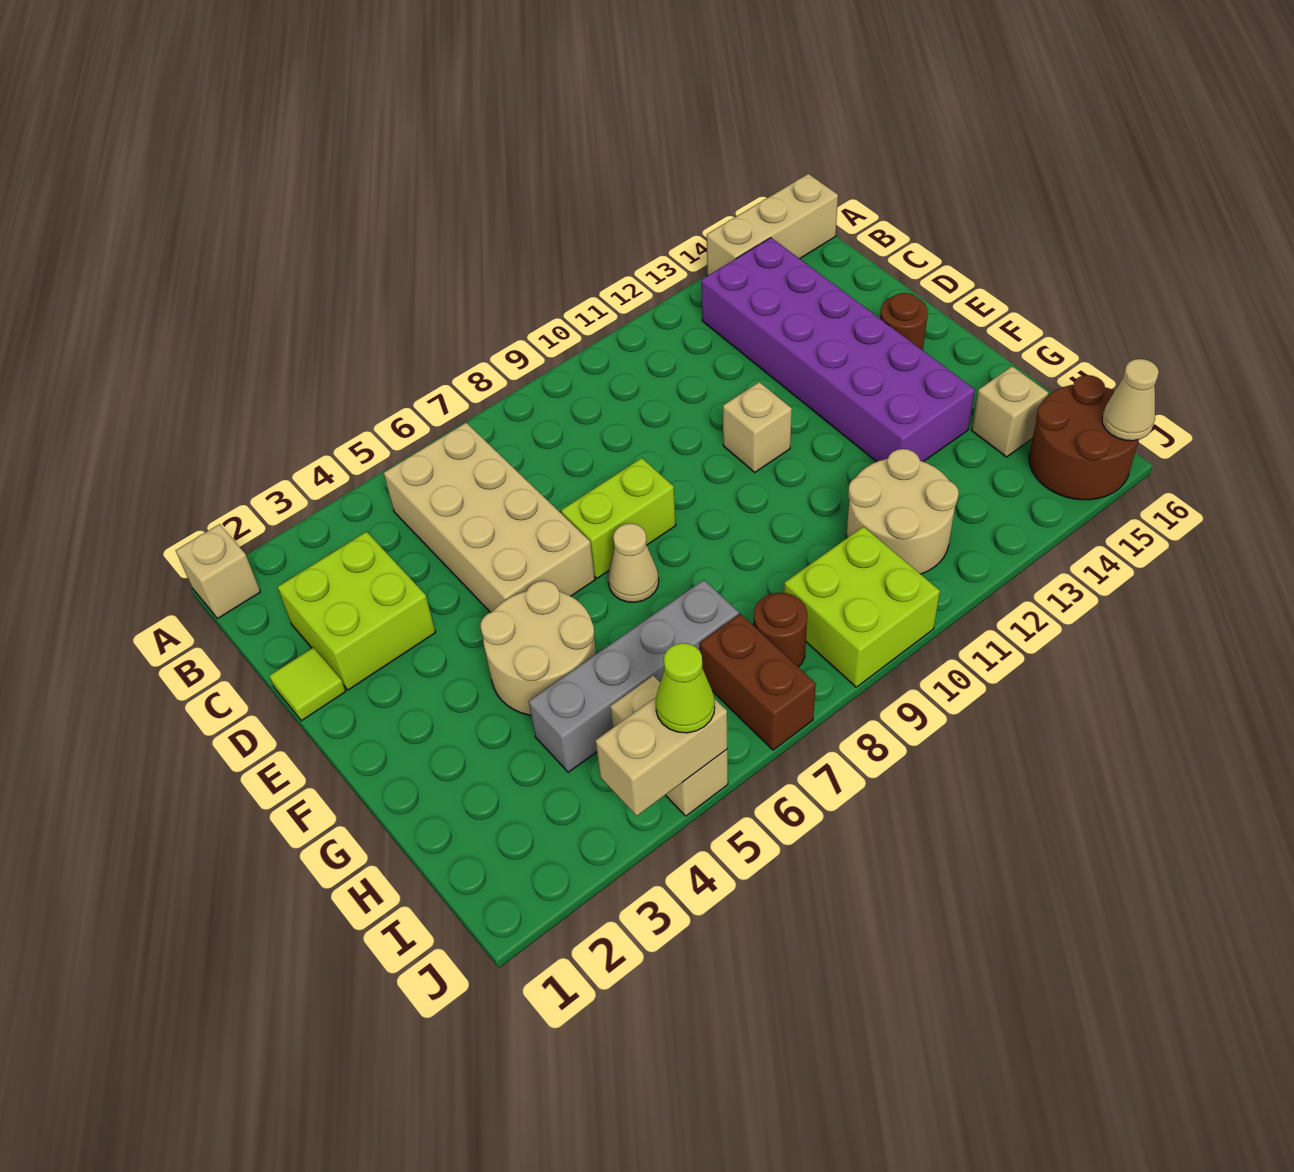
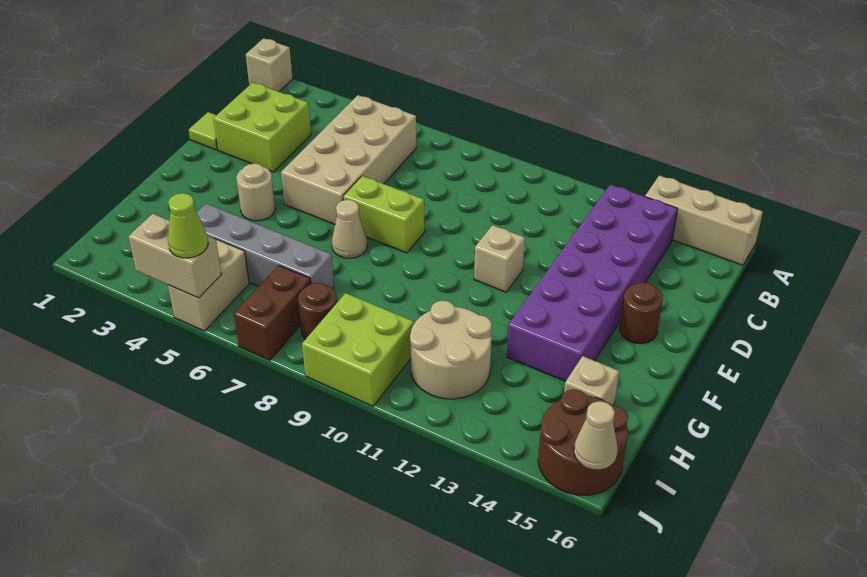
tan round brick F4:G5 level 1 -> tan round brick F4 level 1

